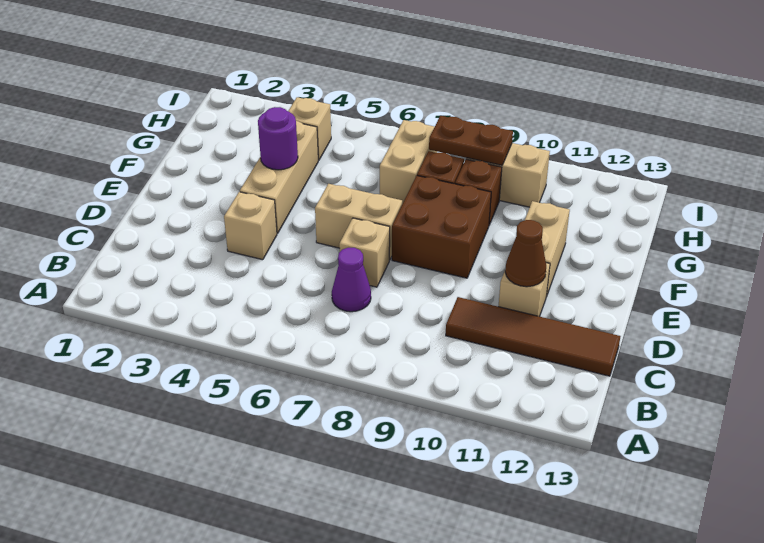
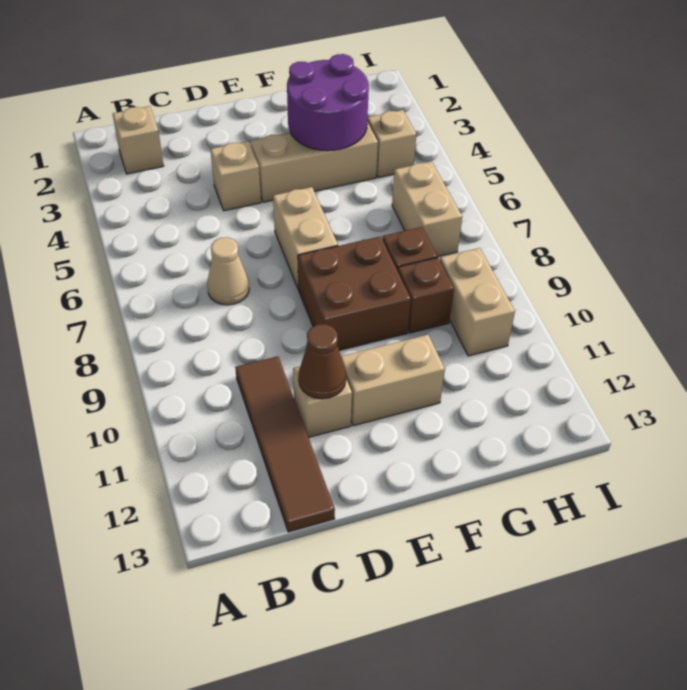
purple cone C7 level 1 -> tan cone C7 level 1
tan brick D7 level 1 -> tan brick B2 level 1
purple round brick F4 level 2 -> purple round brick F3:G4 level 2
tan brick G7:H7 level 1 -> tan brick H6:H7 level 1
brown plate H8:H9 level 2 -> none

